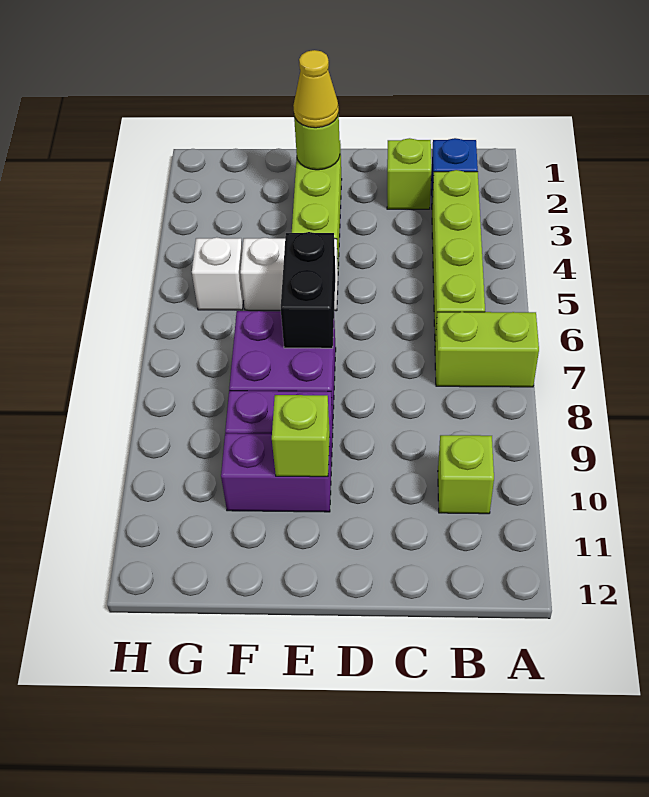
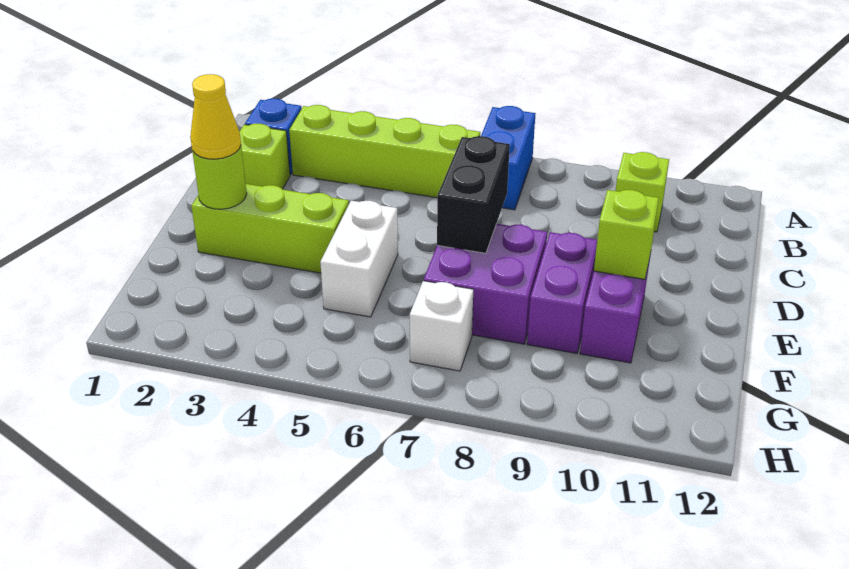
lime brick A7:B7 level 1 -> blue brick A7:B7 level 1
black brick E6:E7 level 2 -> black brick D7:E7 level 2
white brick G5 level 1 -> white brick G7 level 1

